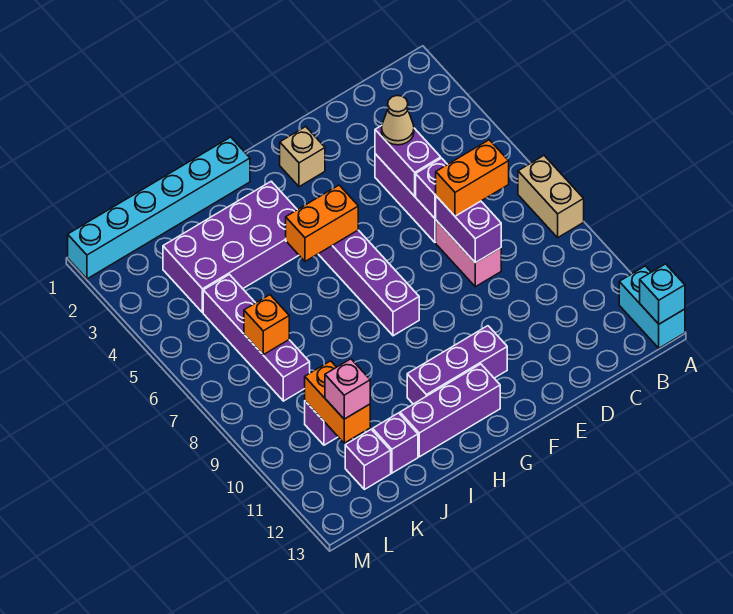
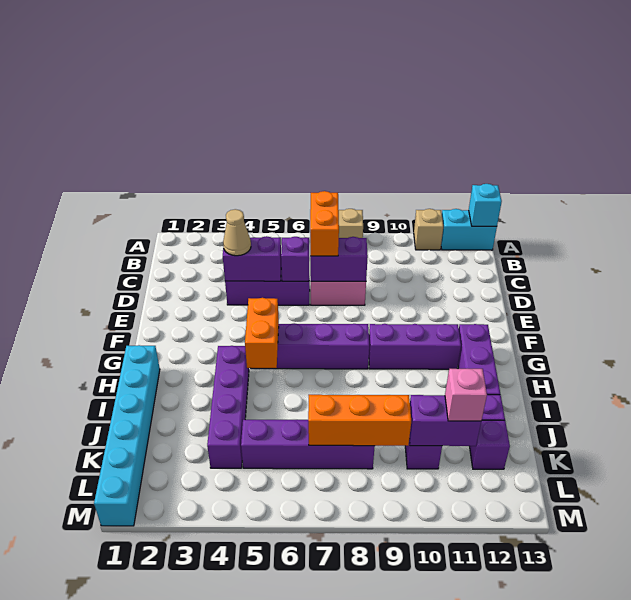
tan brick F2 level 1 -> tan brick A11 level 1
purple brick F11:H11 level 1 -> purple brick G9:G11 level 1
purple brick H3:K4 level 1 -> purple brick H4:K4 level 1
orange brick K7 level 2 -> orange brick K7:K9 level 2
orange brick K10:K11 level 2 -> purple brick K10:K11 level 2

